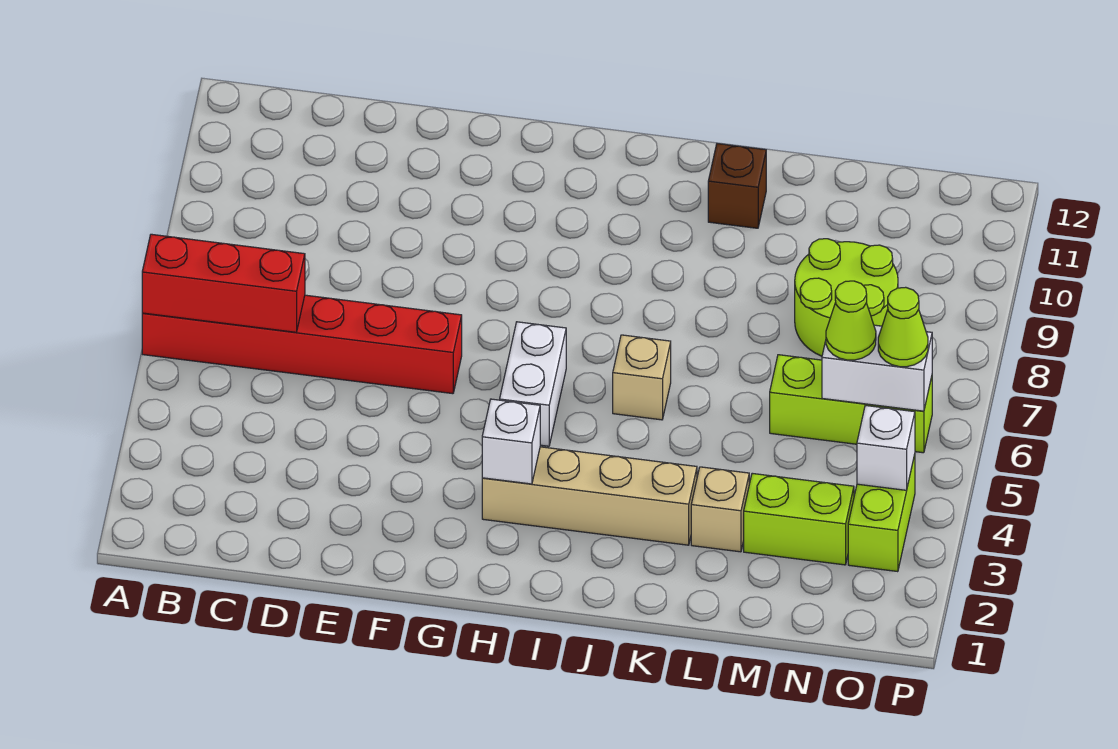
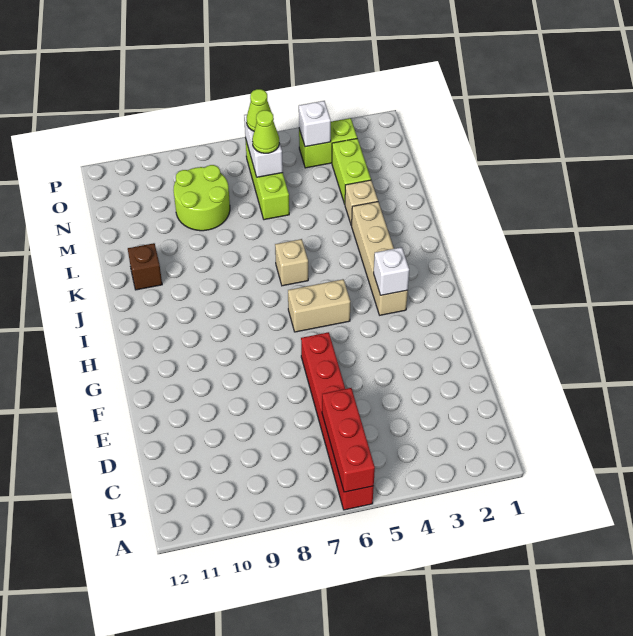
white brick H5:H6 level 1 -> tan brick H5:H6 level 1

